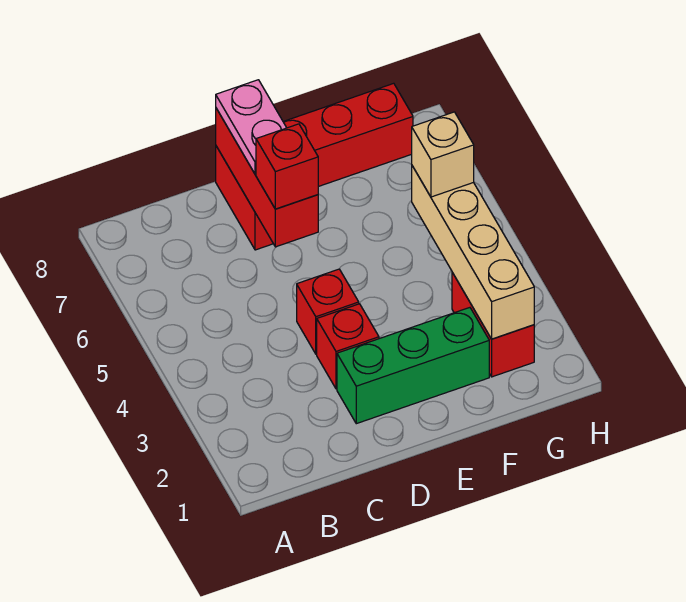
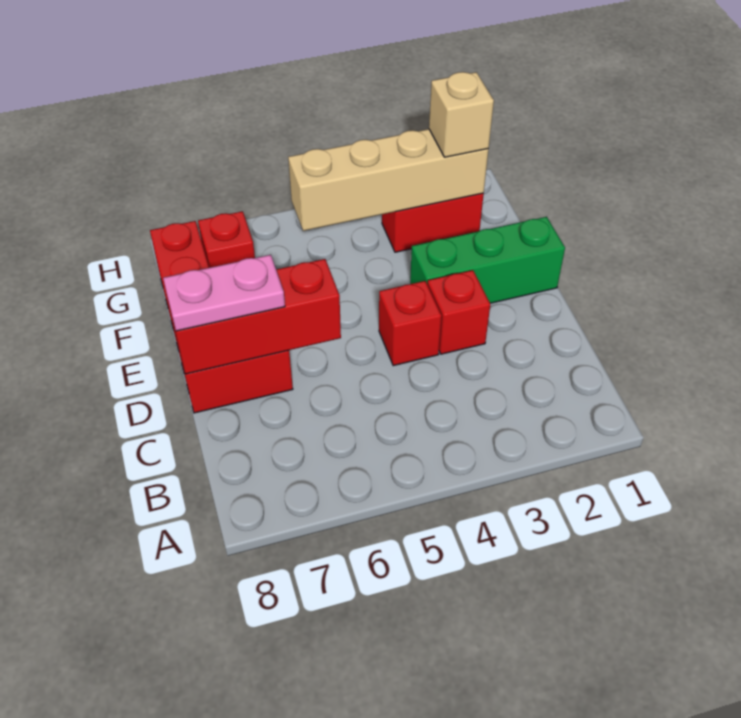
green brick D2:F2 level 1 -> green brick E1:E3 level 1
red brick D6 level 3 -> red brick G7 level 1
tan brick G5 level 3 -> tan brick G2 level 3

